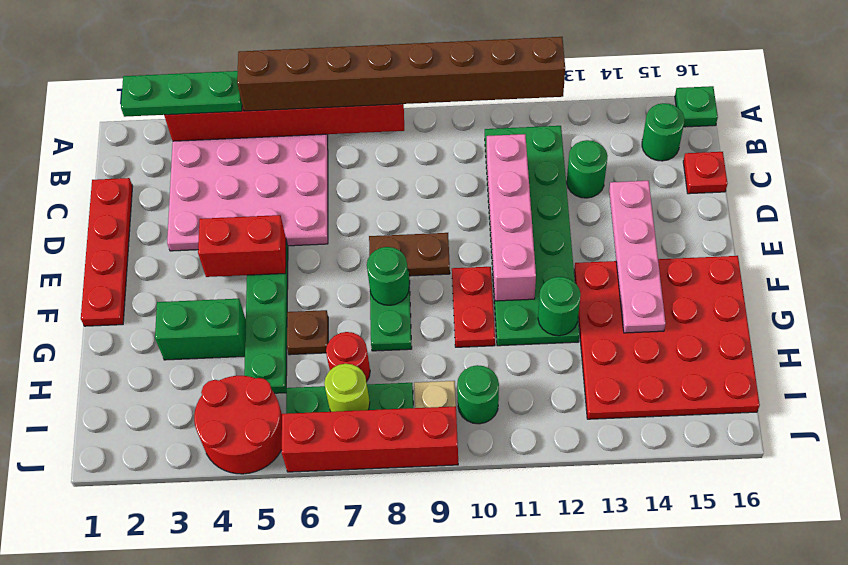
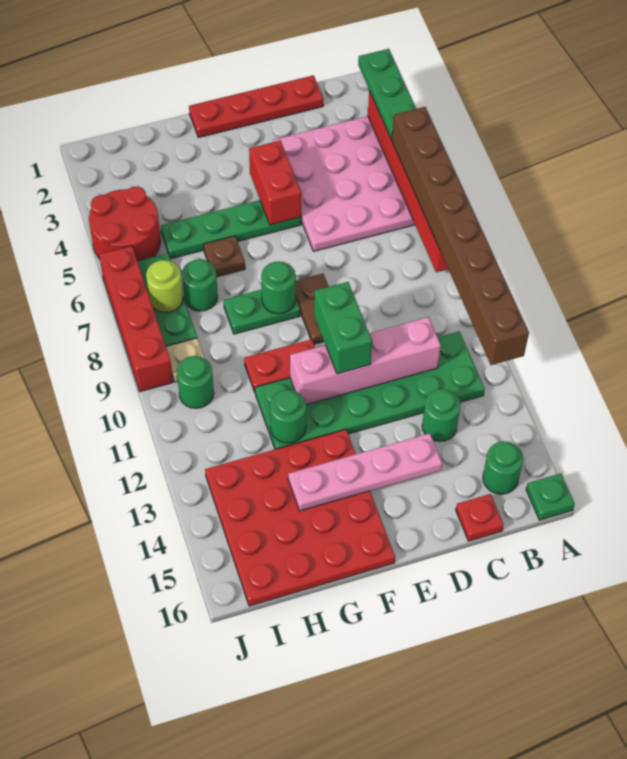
green brick G3:G4 level 1 -> green brick E10:E11 level 3
red round brick H7 level 1 -> green round brick H7 level 1

